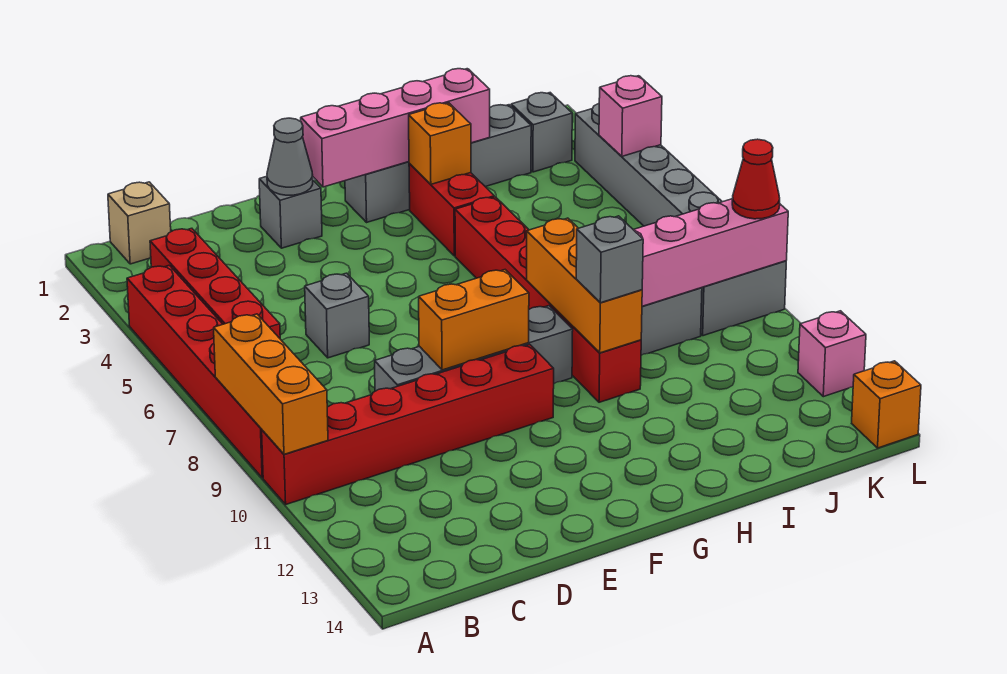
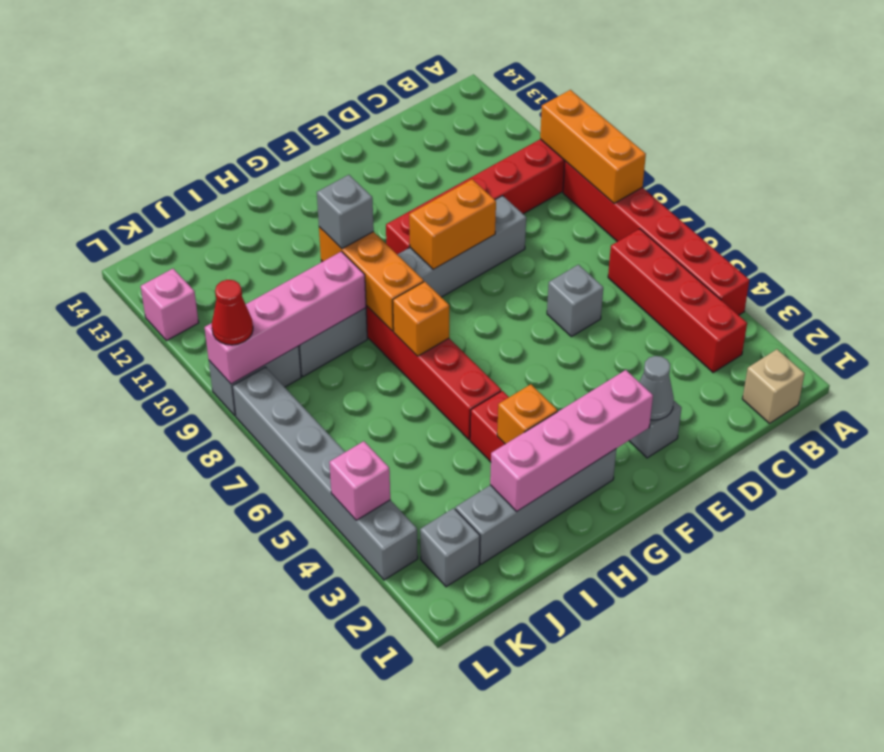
orange brick L14 level 1 -> orange brick H7 level 2

